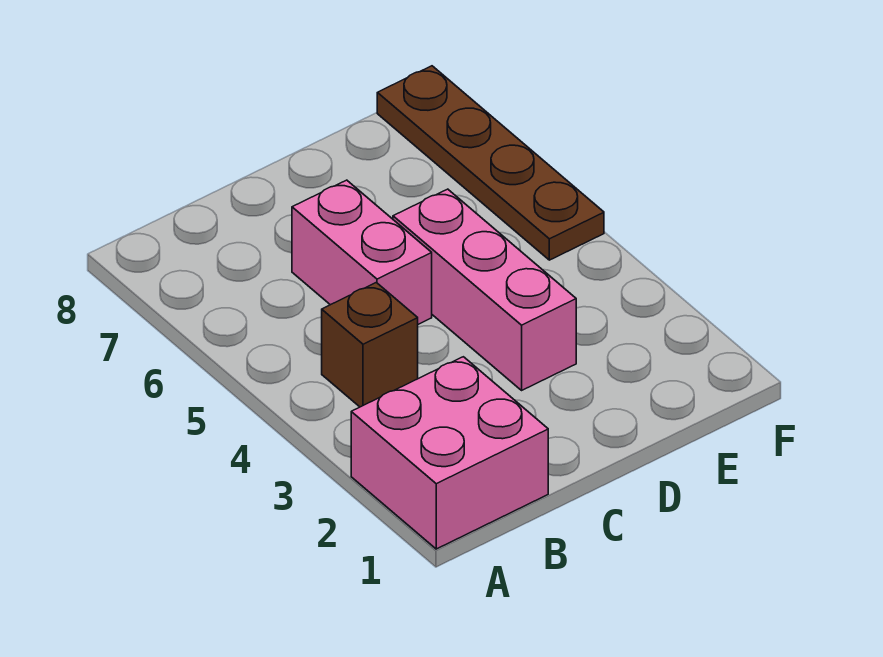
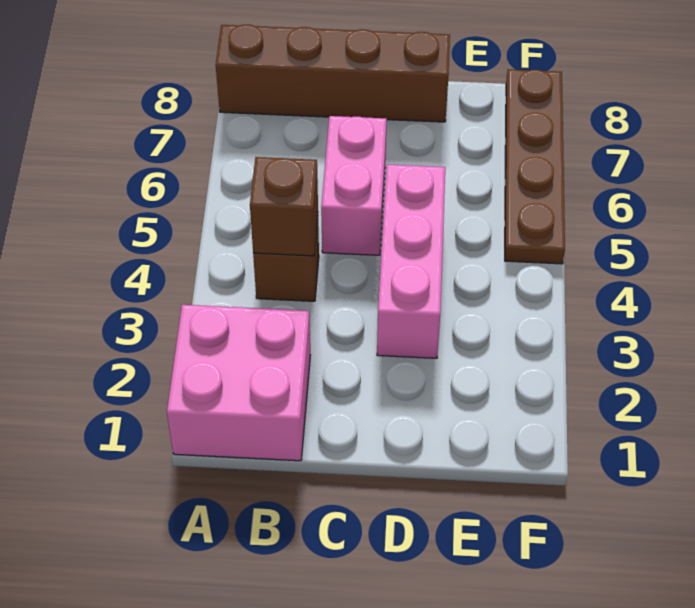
none -> brown brick A8:D8 level 1
none -> brown brick B4 level 2

